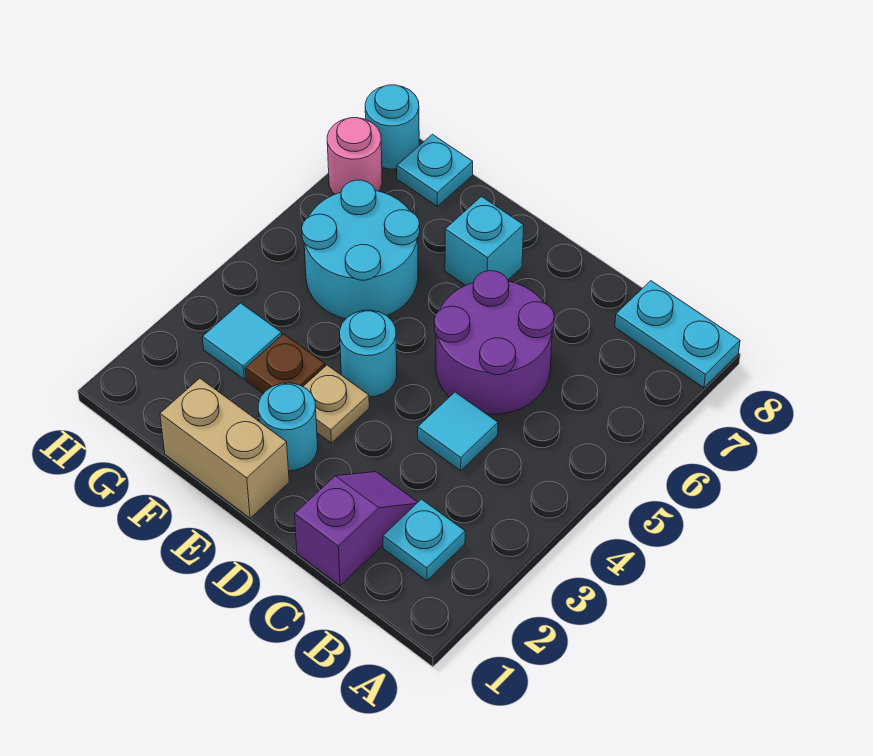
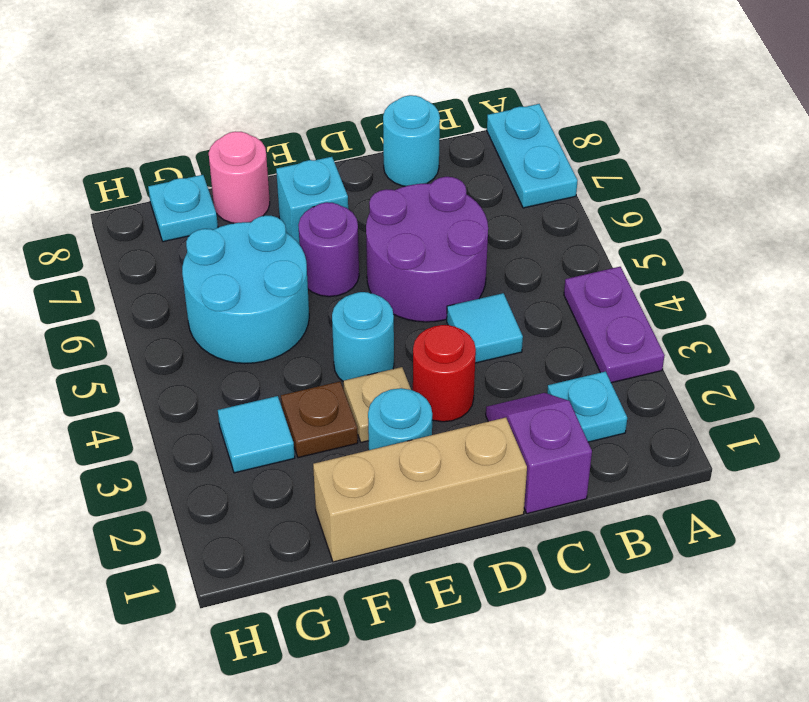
none -> purple plate A3:A4 level 1
cyan plate A8:B8 level 1 -> cyan plate A7:A8 level 1
none -> red round brick D3 level 1
tan brick E1:F1 level 1 -> tan brick D1:F1 level 1
none -> purple round brick E6 level 1
pink round brick H7 level 1 -> pink round brick F8 level 1
cyan round brick H8 level 1 -> cyan round brick C8 level 1

